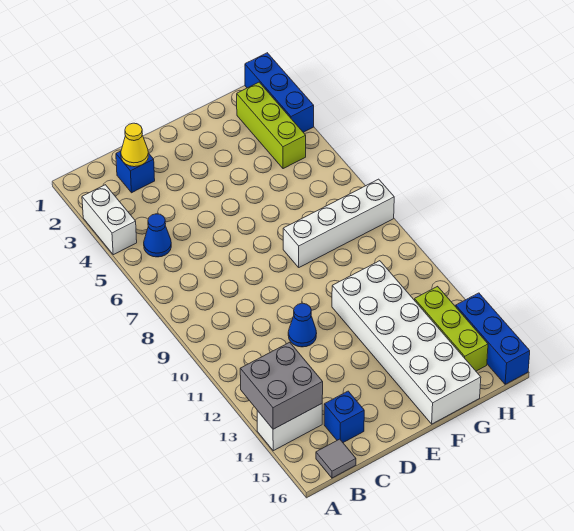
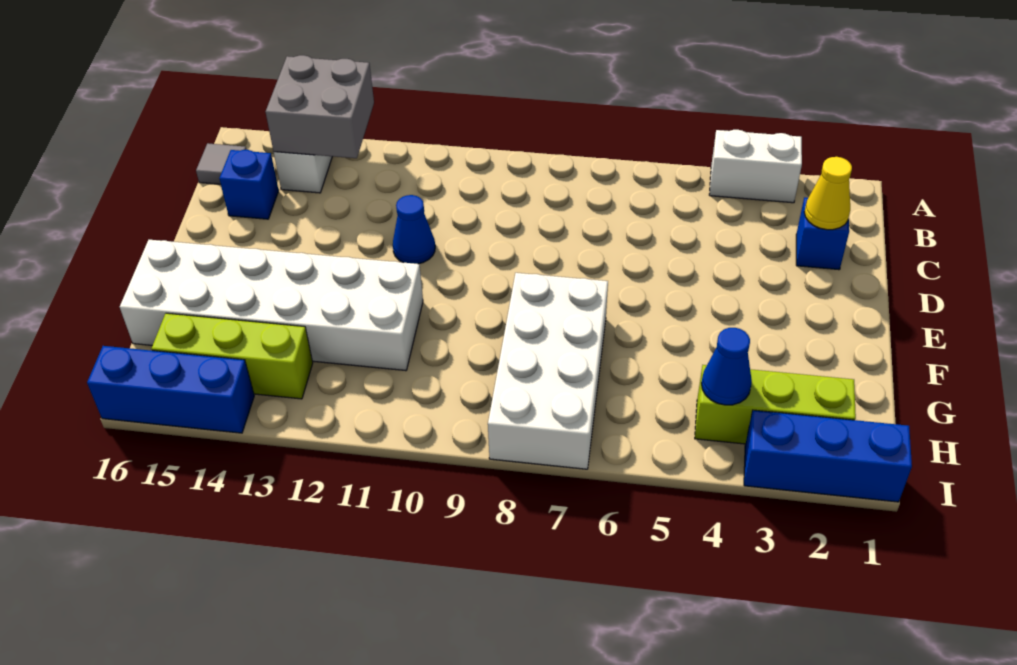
blue cone B5 level 1 -> blue cone H4 level 2
white brick F8:I8 level 1 -> white brick F7:I8 level 1

